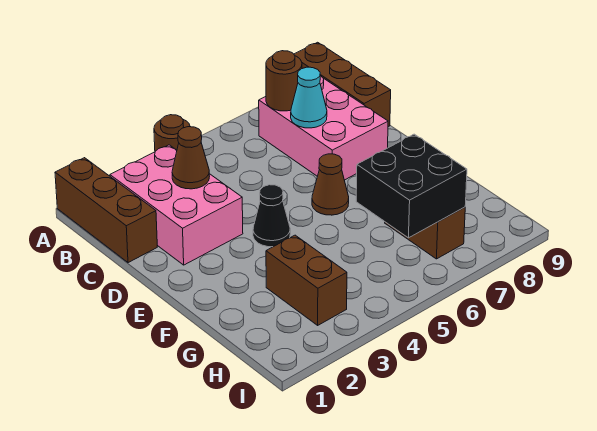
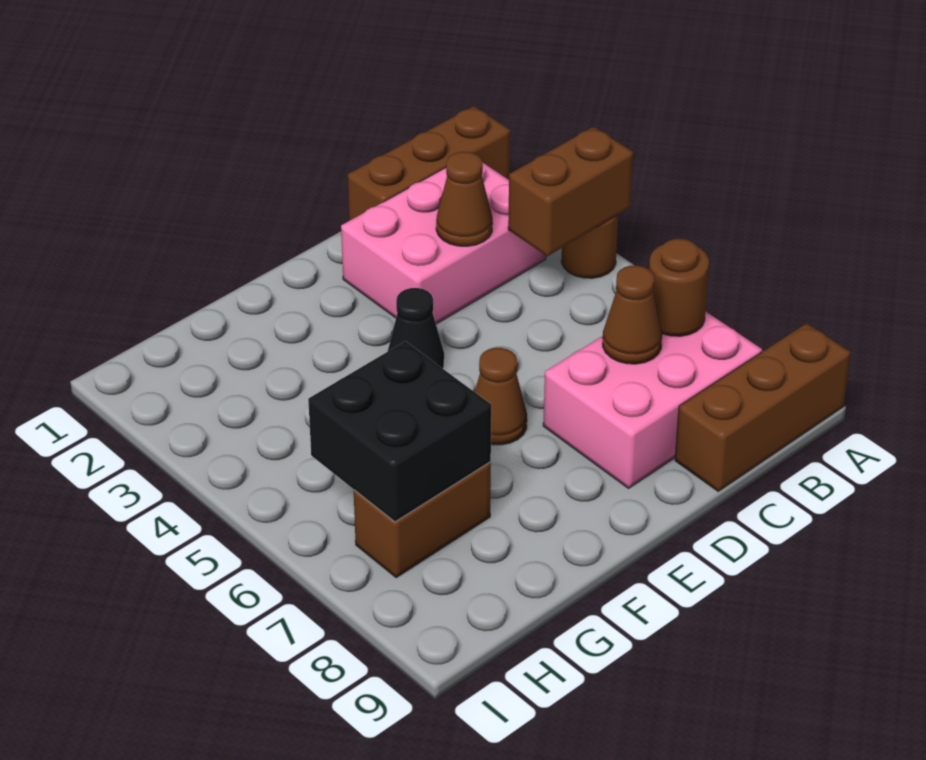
cyan cone C7 level 2 -> brown cone C7 level 2
brown brick G3:H3 level 1 -> brown brick A4:B4 level 2

